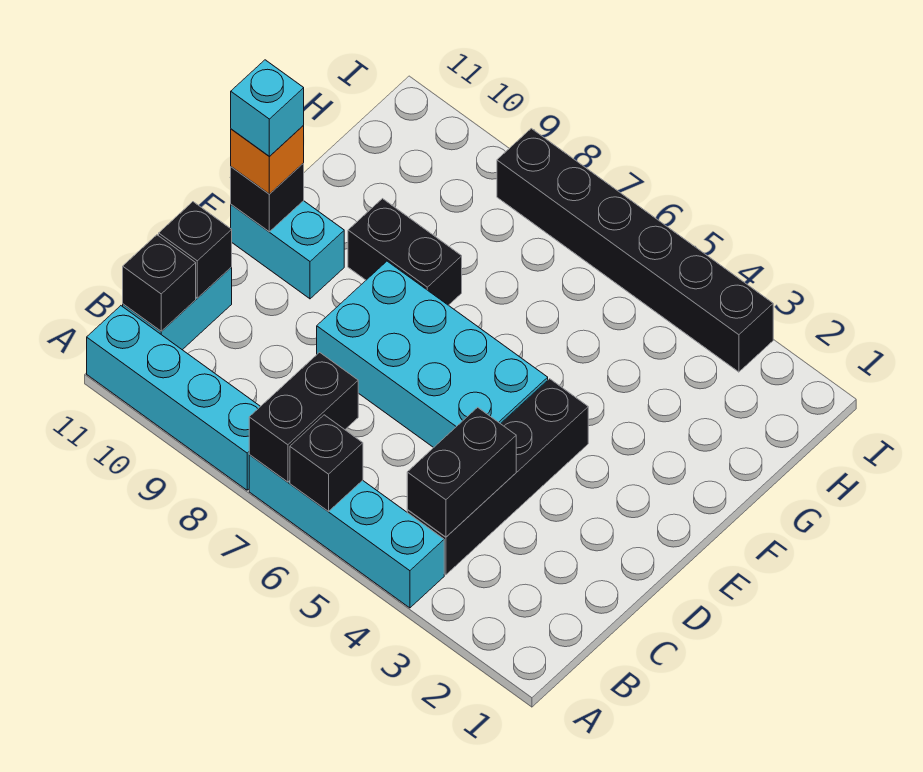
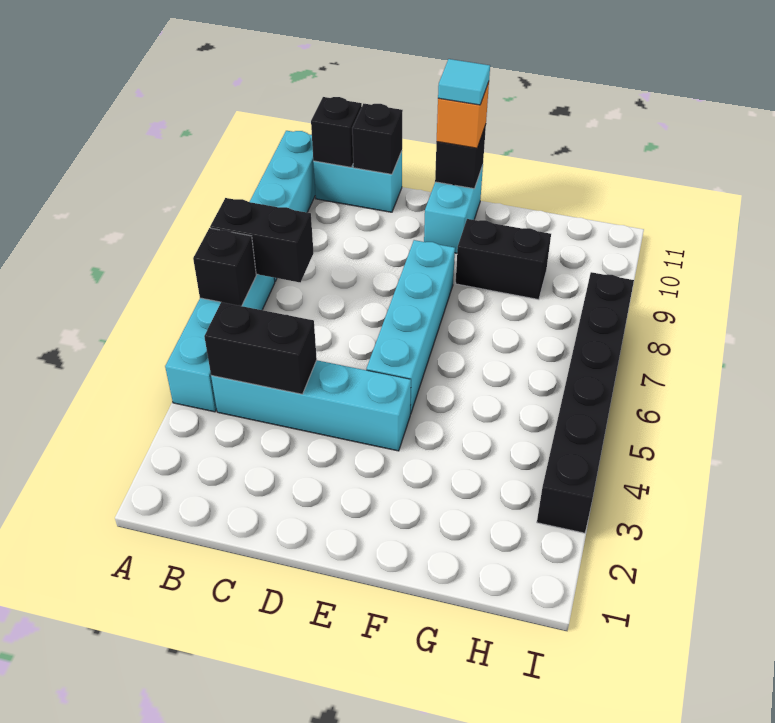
black brick B4:E4 level 1 -> cyan brick B4:E4 level 1
cyan brick D5:E8 level 1 -> cyan brick E5:E8 level 1
cyan brick E11 level 4 -> cyan tile E11 level 4
black brick F8:F9 level 1 -> black brick F9:G9 level 1

